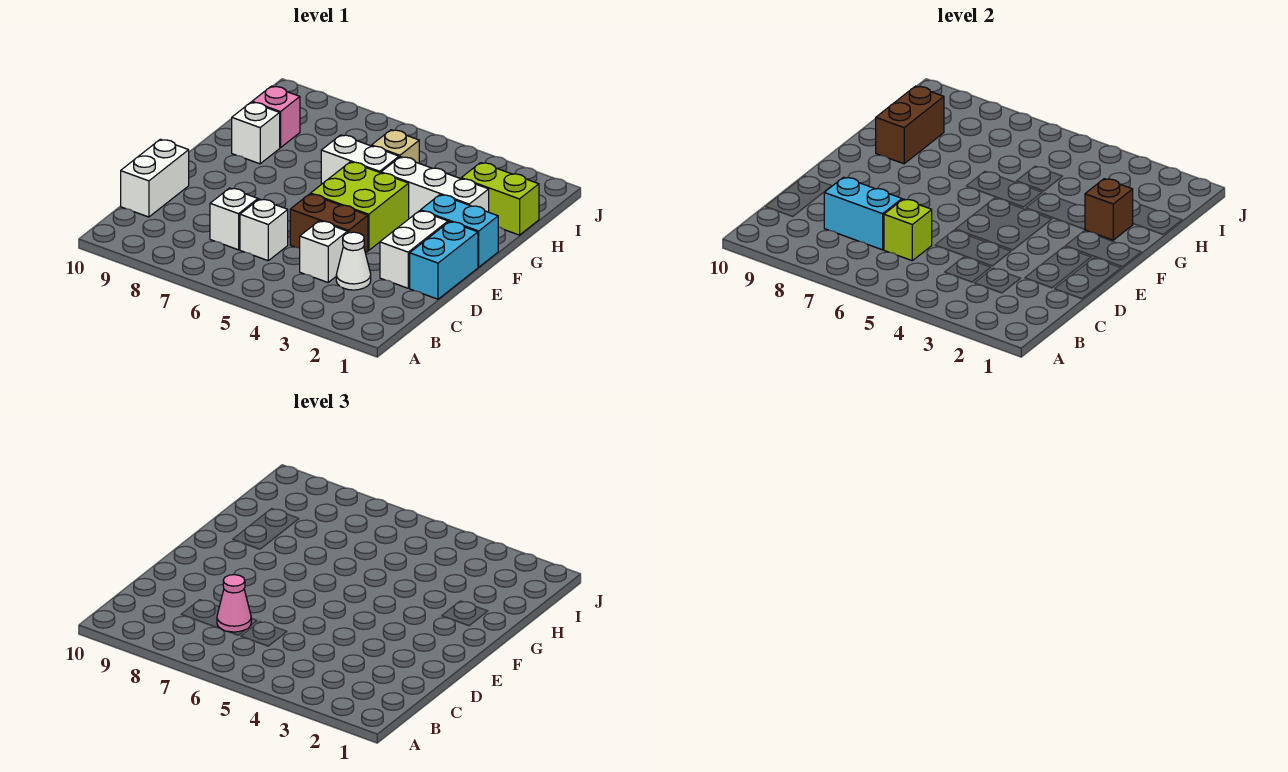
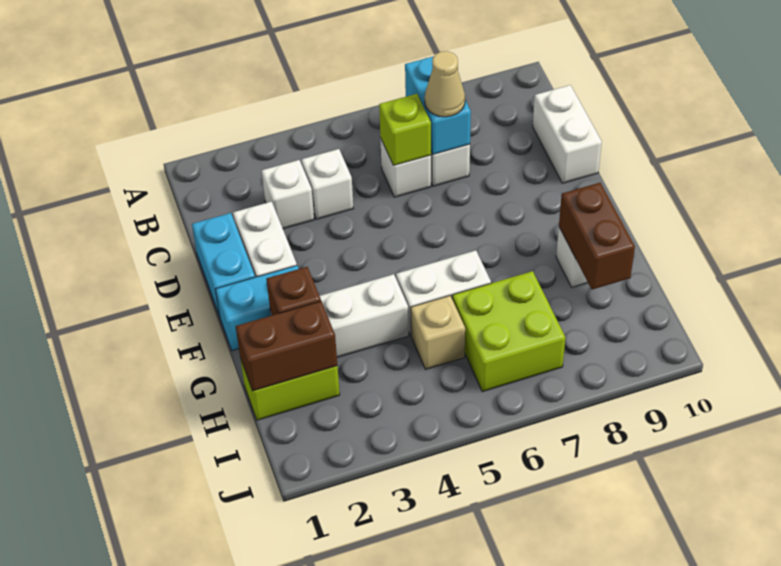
white cone C3 level 1 -> white brick C3 level 1
cyan brick C7:C8 level 2 -> cyan brick B7:C7 level 2
pink cone C7 level 3 -> tan cone C7 level 3
brown brick D4:D5 level 1 -> brown brick H1:H2 level 2
lime brick E4:F5 level 1 -> lime brick H6:I7 level 1
pink brick H9 level 1 -> none

